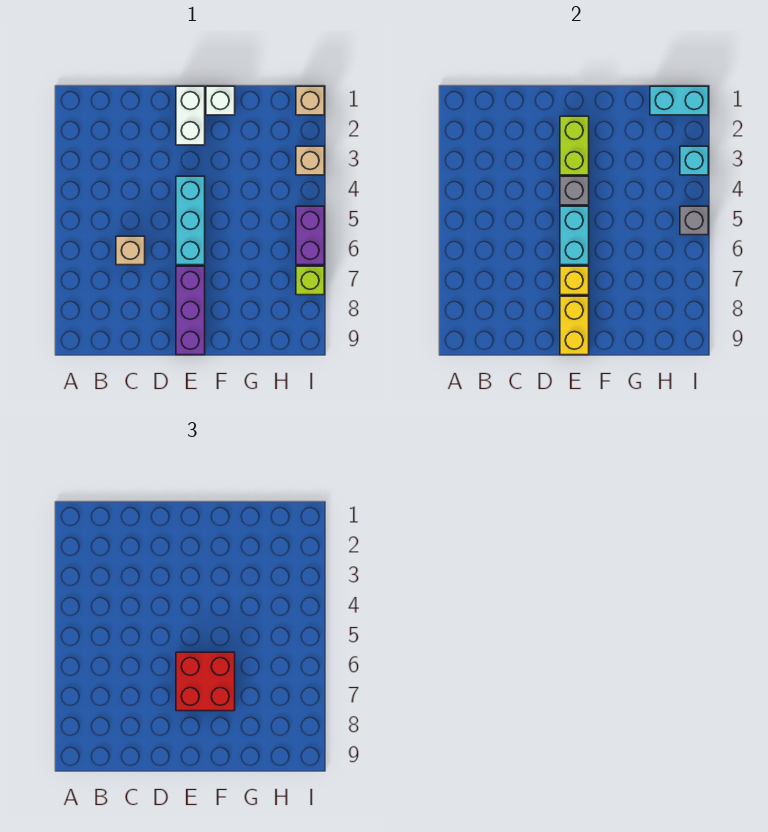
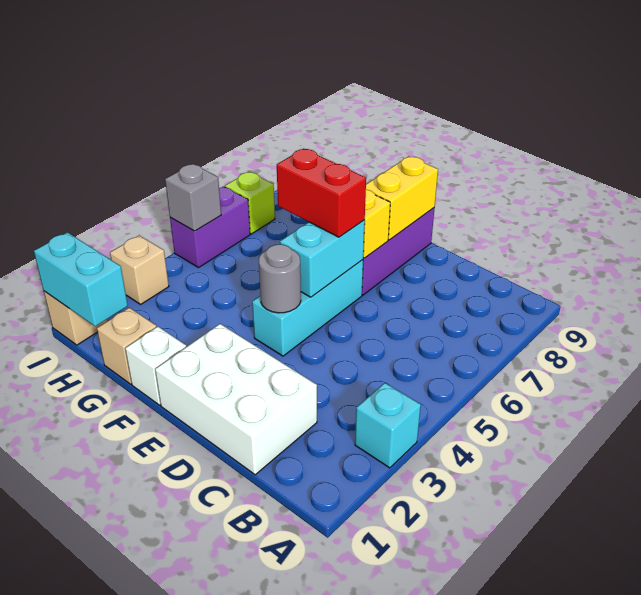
tan brick C6 level 1 -> tan brick G1 level 1
white brick E1:E2 level 1 -> white brick C1:E2 level 1
lime brick E2:E3 level 2 -> none
grey brick E4 level 2 -> grey round brick E4 level 2
red brick E6:F7 level 3 -> red brick E6:F6 level 3
cyan brick I3 level 2 -> cyan brick A3 level 1

